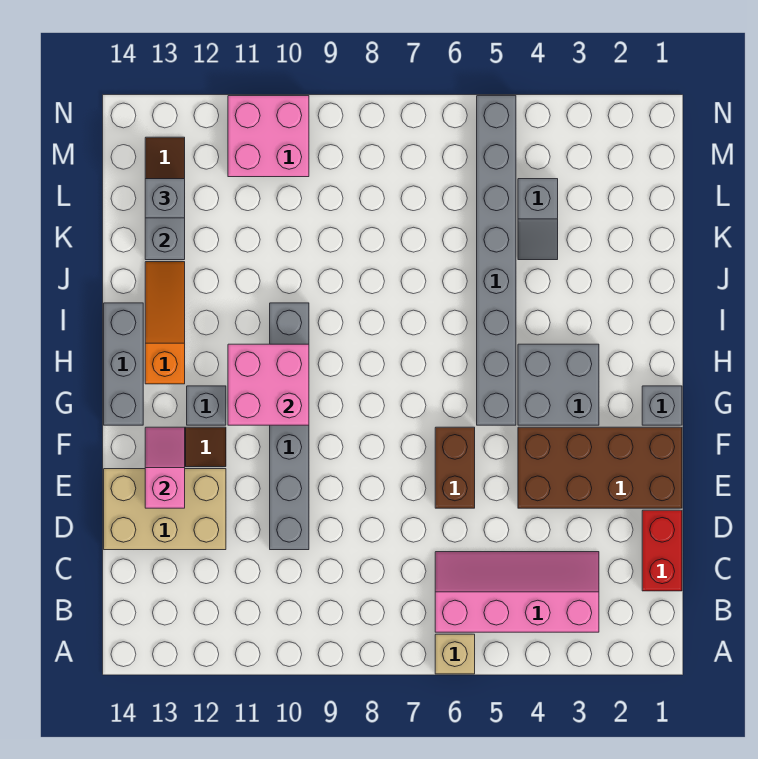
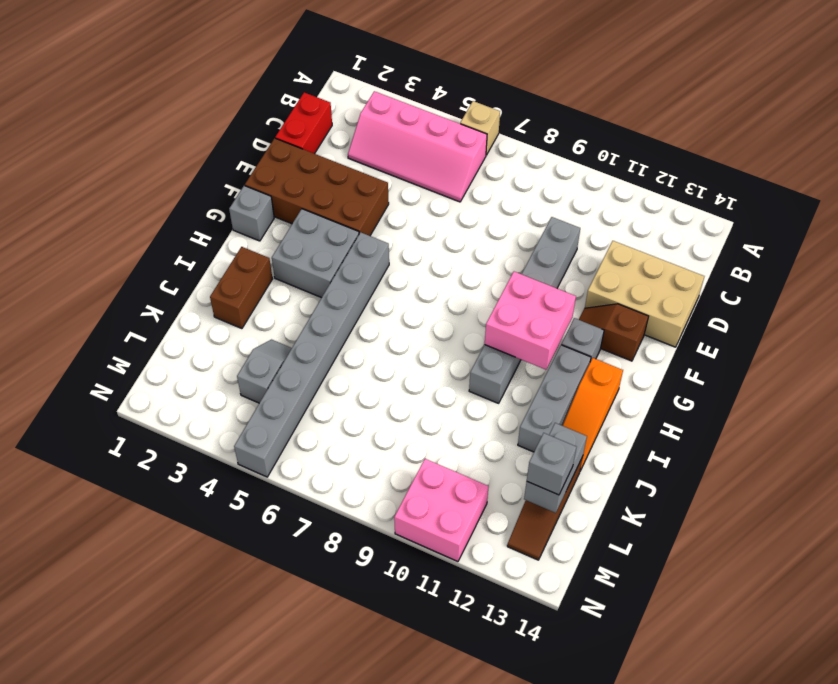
brown brick E6:F6 level 1 -> brown brick I2:J2 level 1
pink slope E13:F13 level 2 top E -> none
grey brick G14:I14 level 1 -> grey brick H12:J12 level 1

